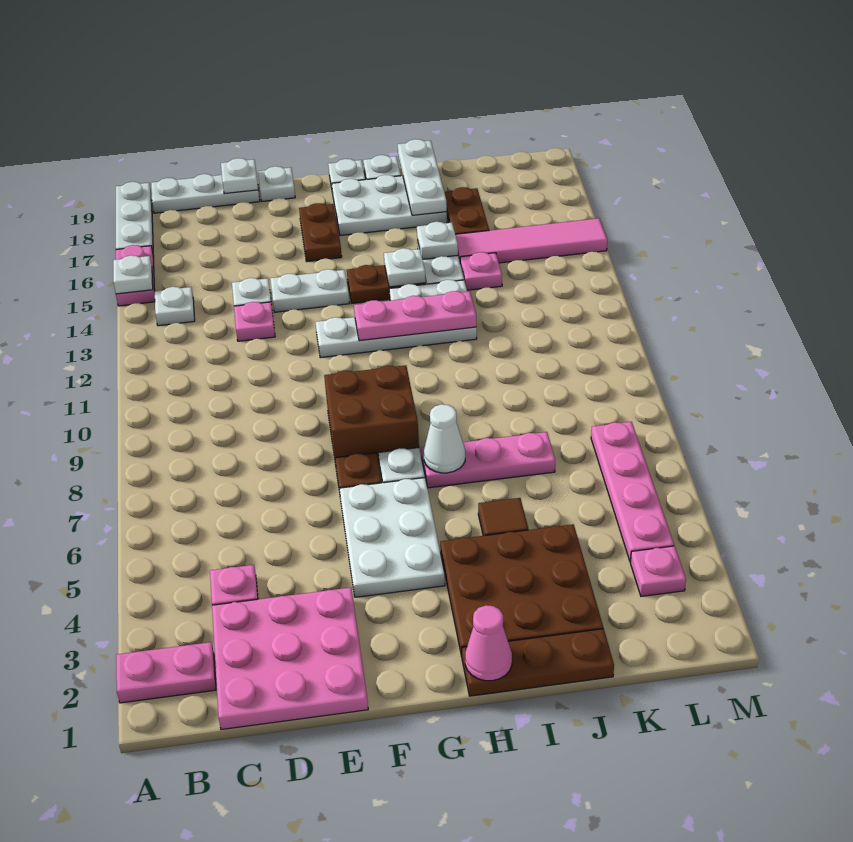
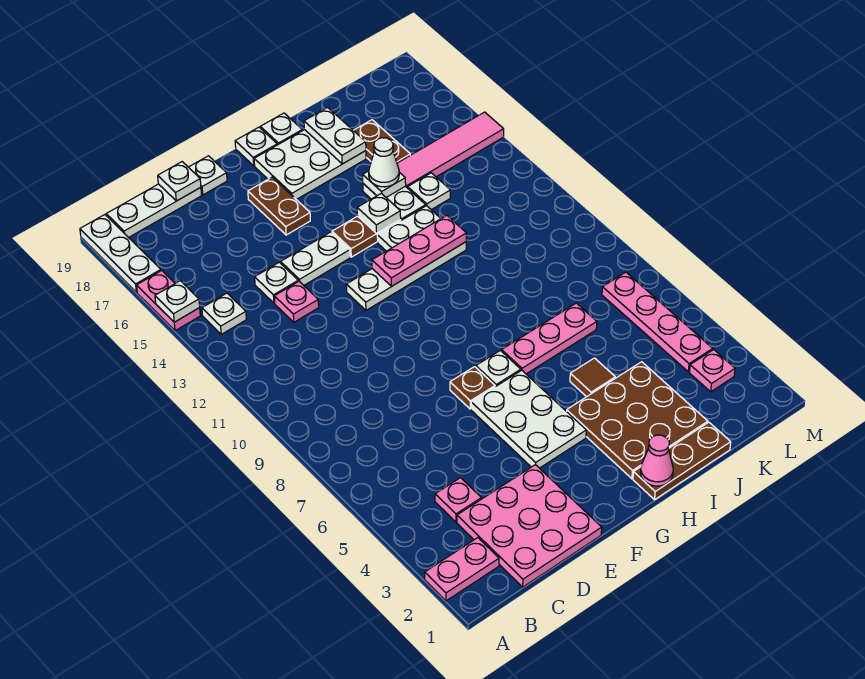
brown brick F8:G9 level 1 -> none
white cone H7 level 2 -> white cone I15 level 3
white plate I17:I19 level 2 -> white plate I17:I18 level 2
pink plate J14 level 1 -> white plate J14 level 1

